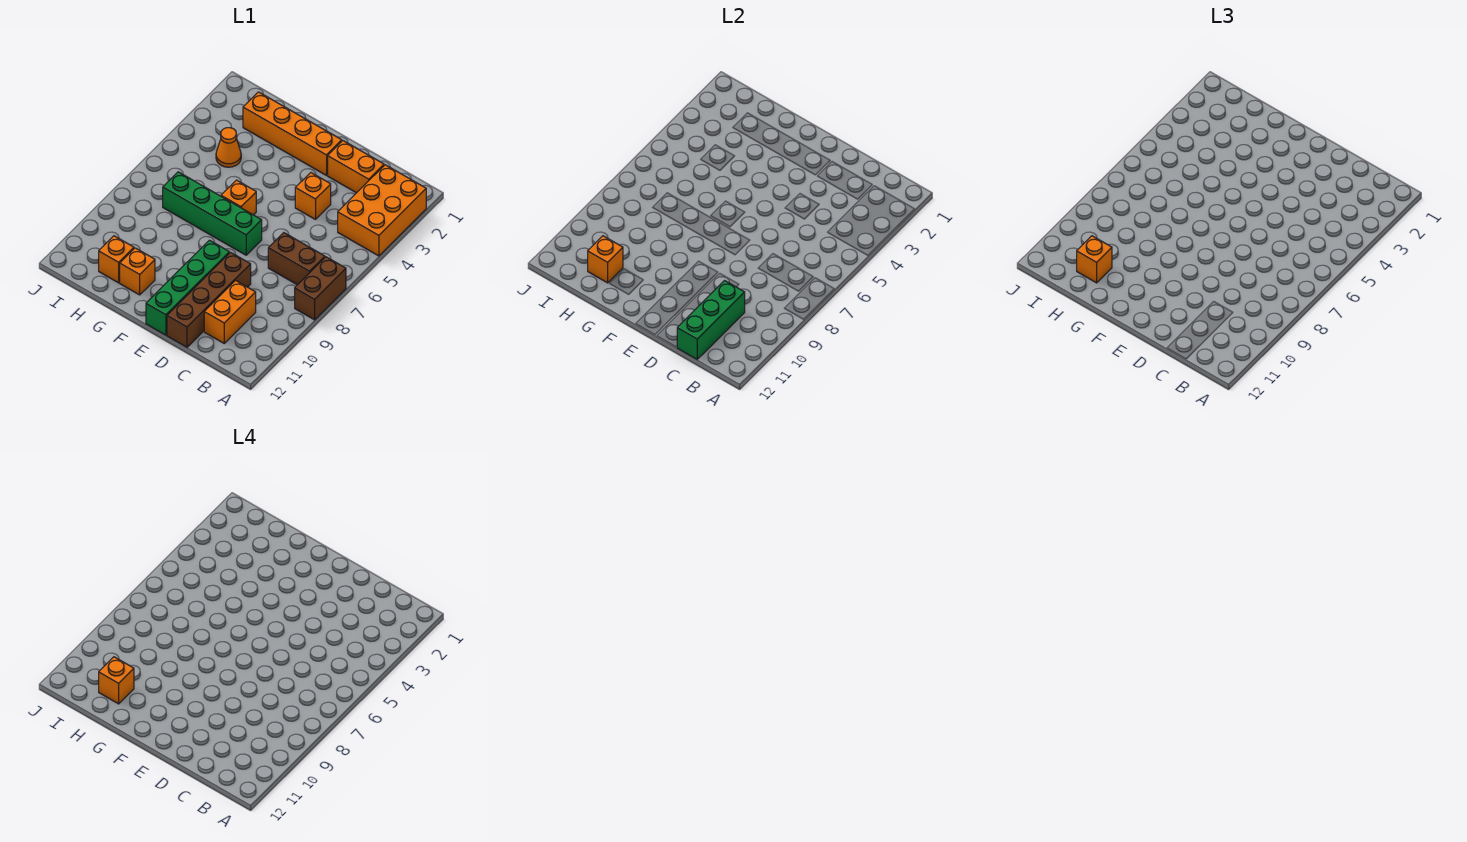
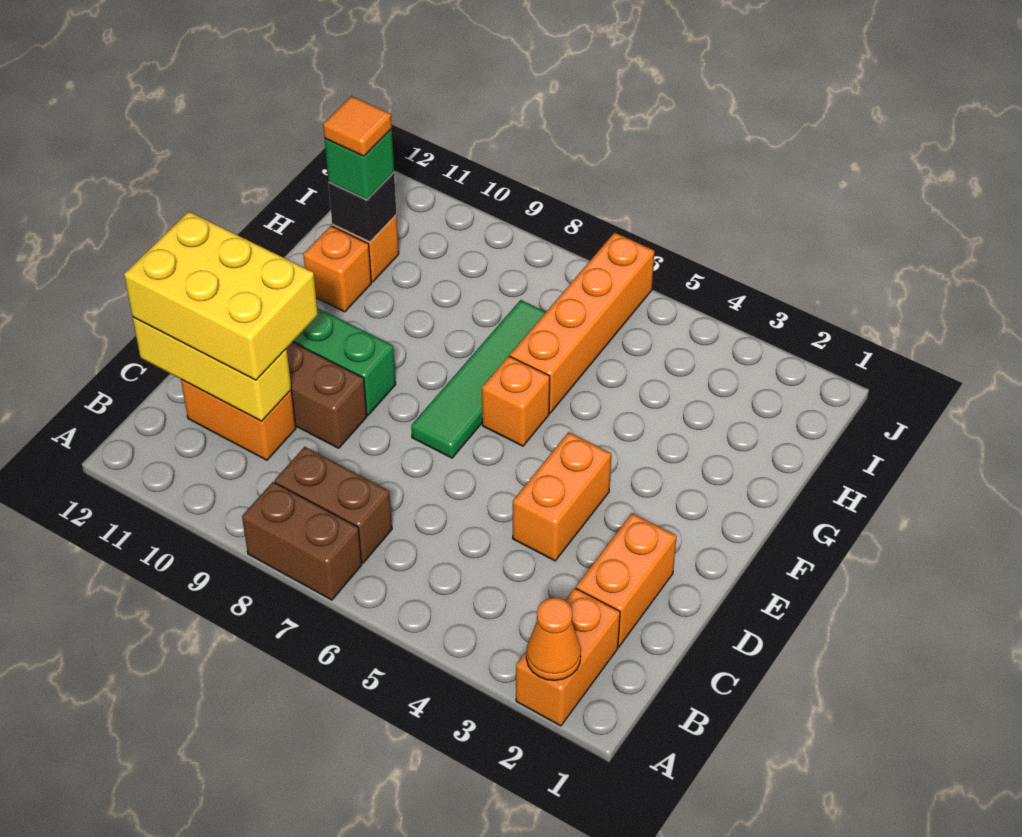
orange brick A2:B4 level 1 -> orange brick A2:B2 level 1
brown brick B7:C7 level 1 -> brown brick B7:B8 level 1
green brick C10:C12 level 2 -> yellow brick C10:C12 level 2
none -> yellow brick C10:D12 level 3
orange brick D4 level 1 -> orange brick D4:E4 level 1
orange brick E2:H2 level 1 -> orange brick G6:J6 level 1
green brick E7:H7 level 1 -> green tile E7:H7 level 1
orange cone H4 level 1 -> orange cone A2 level 2
orange brick H11 level 2 -> black brick H11 level 2
orange brick H11 level 3 -> green brick H11 level 3
orange brick H11 level 4 -> orange tile H11 level 4

